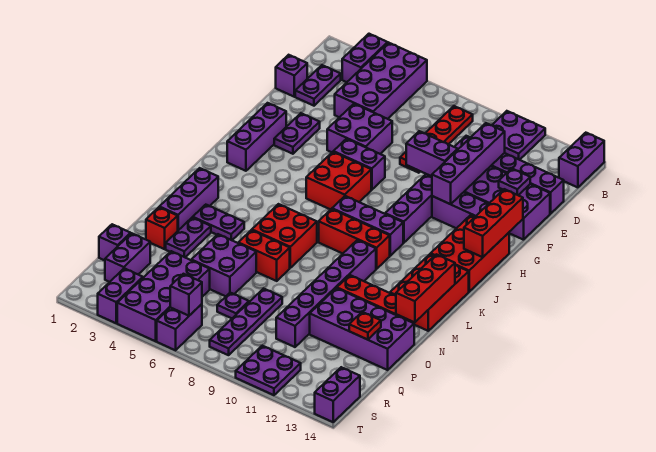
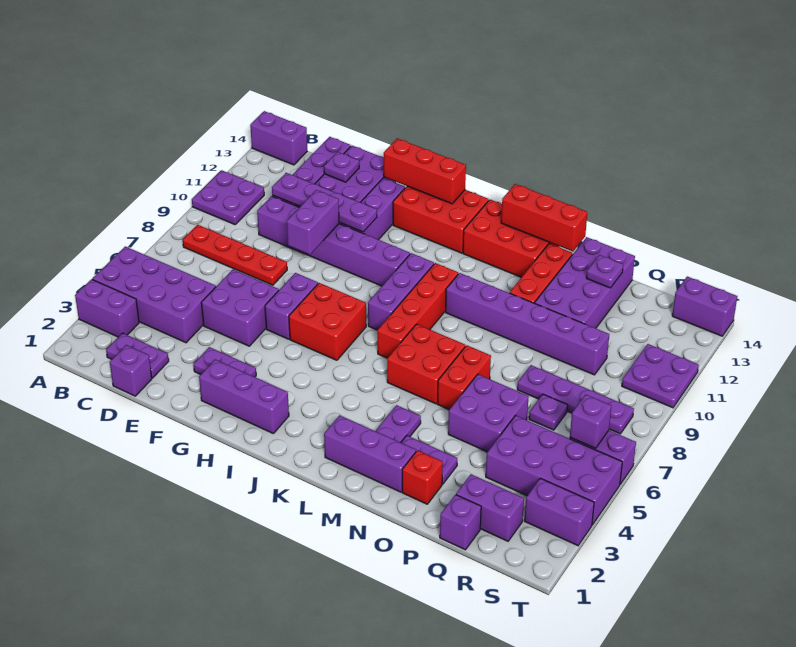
purple brick D11:G11 level 2 -> purple plate D11:G11 level 2
red brick K8:K10 level 1 -> red brick K7:K10 level 1
red plate P13 level 2 -> purple plate P13 level 2

